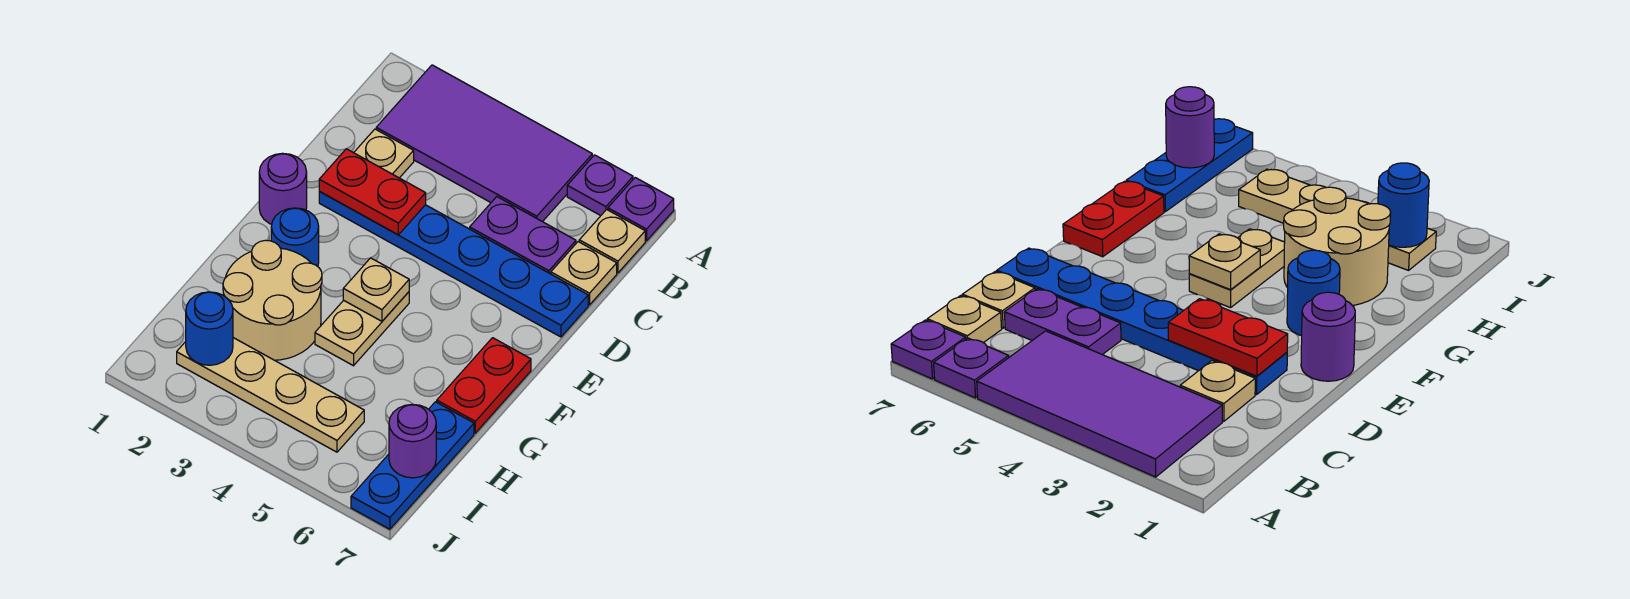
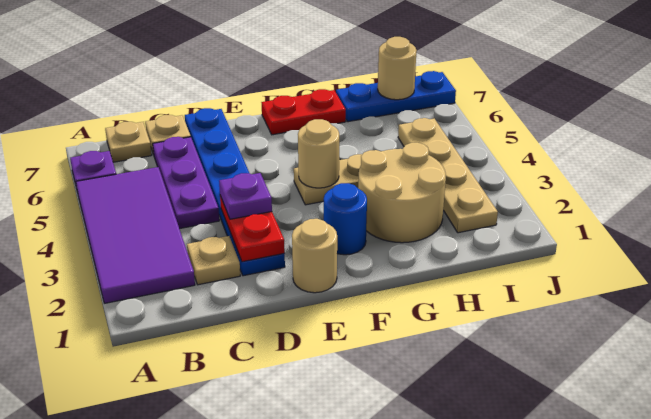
purple plate A7 level 1 -> purple plate D3 level 3
purple plate C5:C6 level 1 -> purple plate C4:C6 level 1
purple round brick E1 level 1 -> tan round brick E1 level 1
tan plate F4 level 2 -> tan round brick F4 level 2
blue round brick I2 level 2 -> none
purple round brick I7 level 2 -> tan round brick I7 level 2

